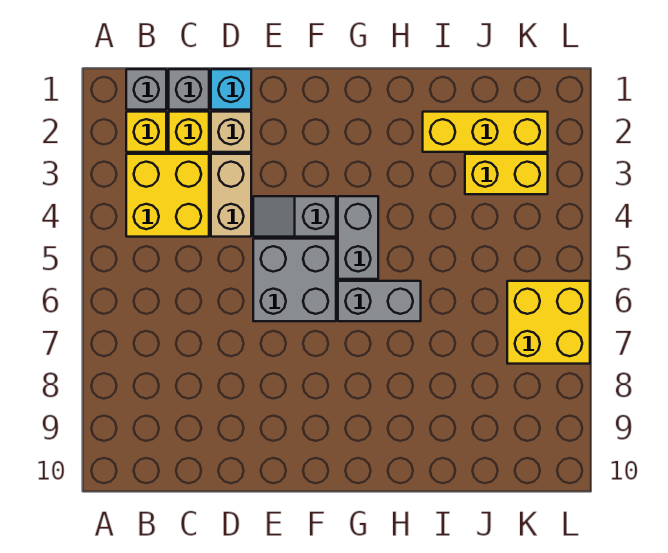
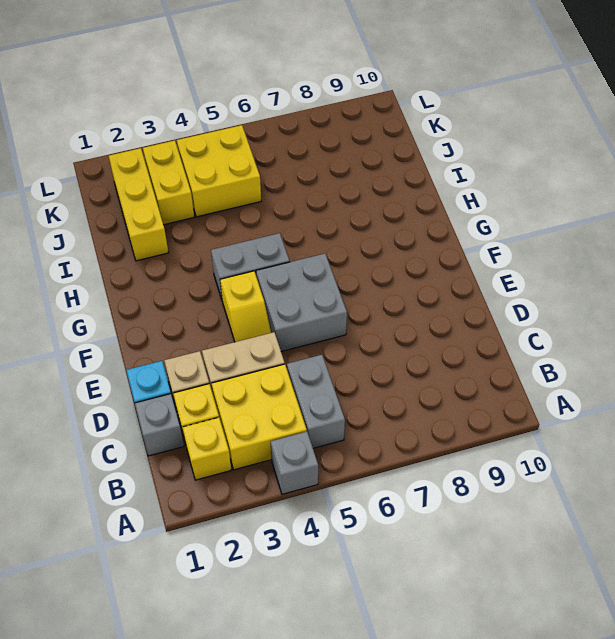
grey brick B1 level 1 -> grey brick A4 level 1
grey slope E4:F4 level 1 top F -> yellow slope E4:F4 level 1 top F
grey brick G6:H6 level 1 -> grey brick B5:C5 level 1
yellow brick K6:L7 level 1 -> yellow brick J4:K5 level 1

